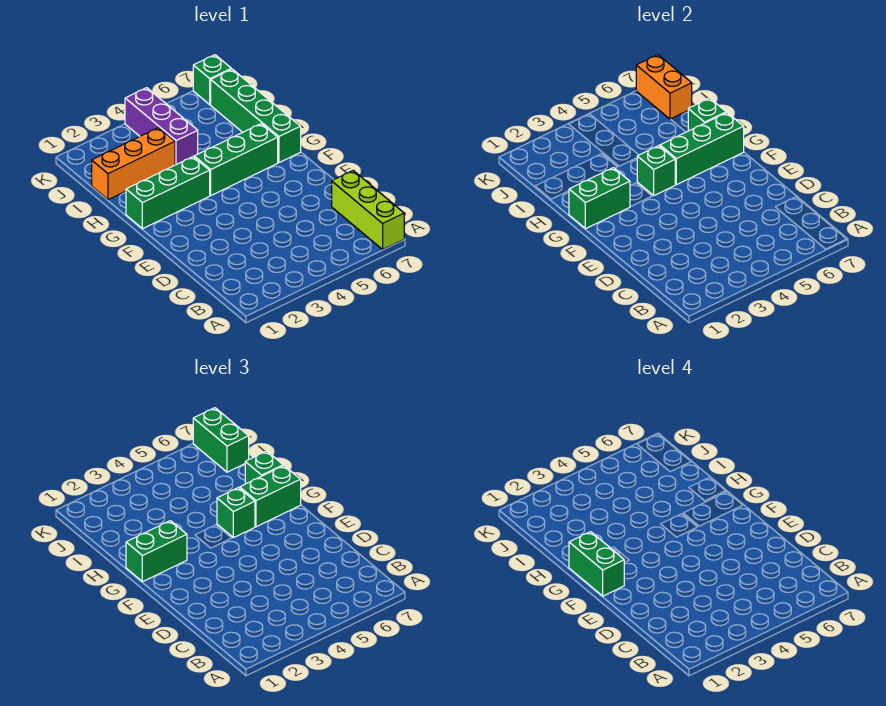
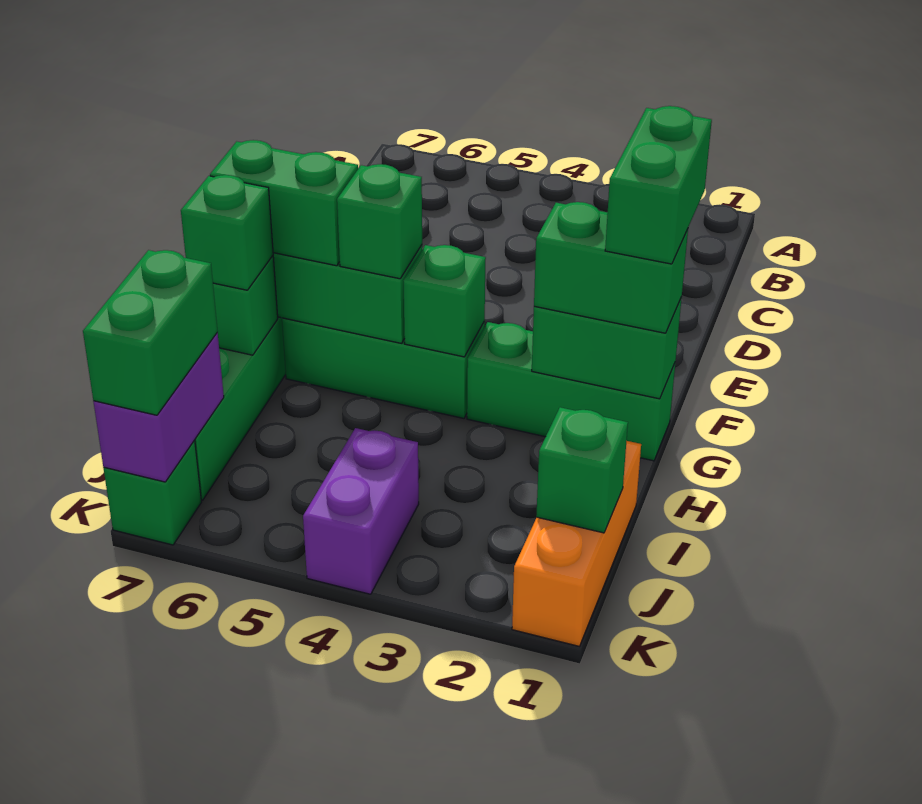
lime brick A7:C7 level 1 -> none
orange brick I1:I3 level 1 -> orange brick I1:K1 level 1
purple brick I4:K4 level 1 -> purple brick J4:K4 level 1
none -> green brick J1 level 2
orange brick J7:K7 level 2 -> purple brick J7:K7 level 2

